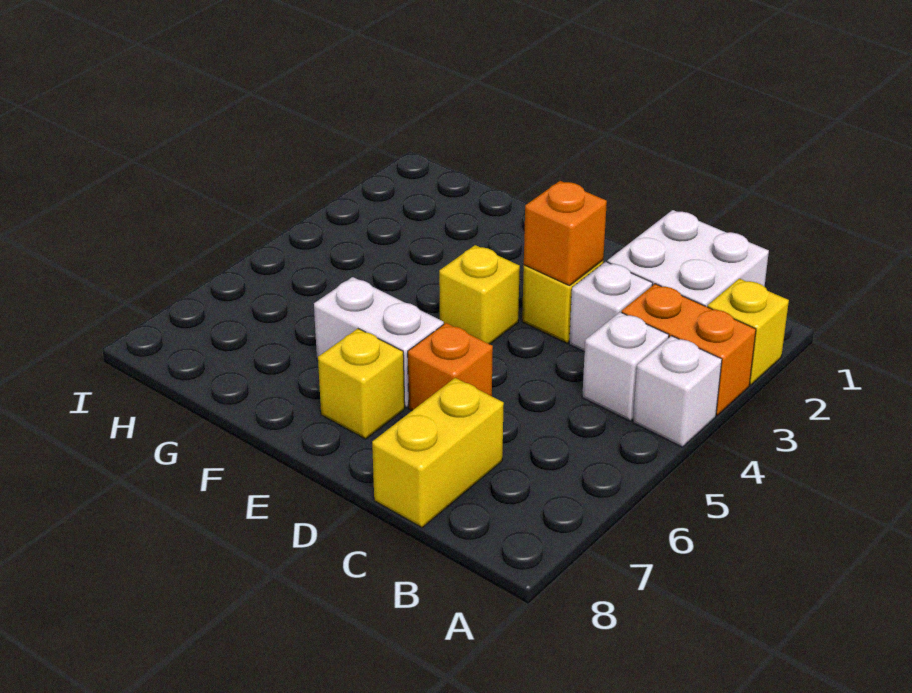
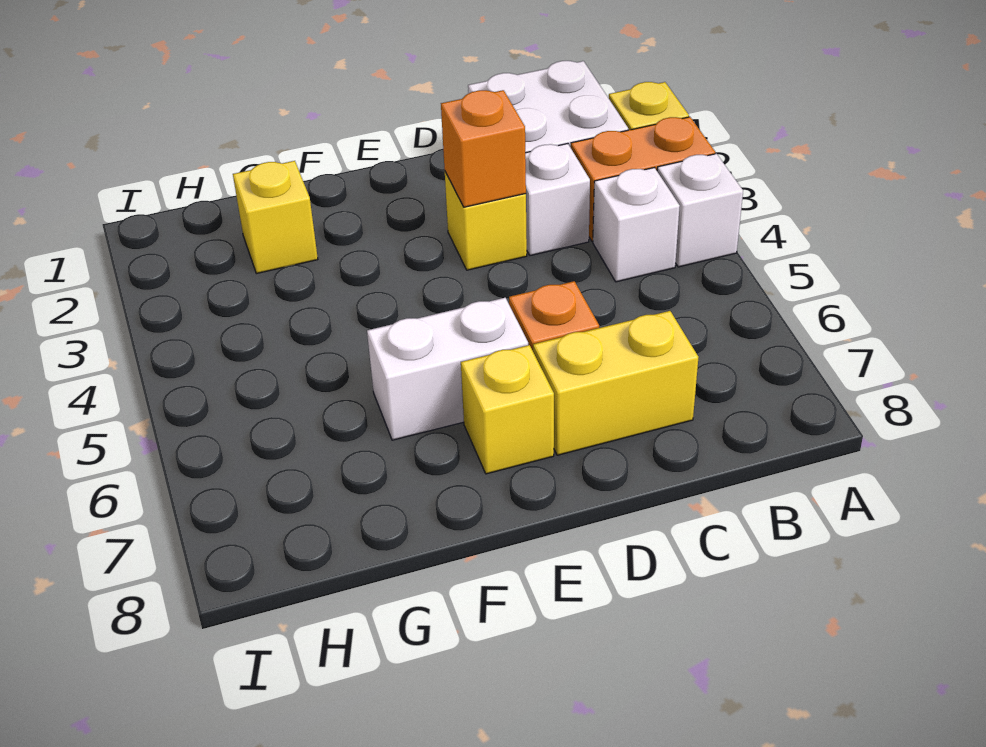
yellow brick C7:C8 level 1 -> yellow brick C7:D7 level 1
yellow brick E4 level 1 -> yellow brick G2 level 1

